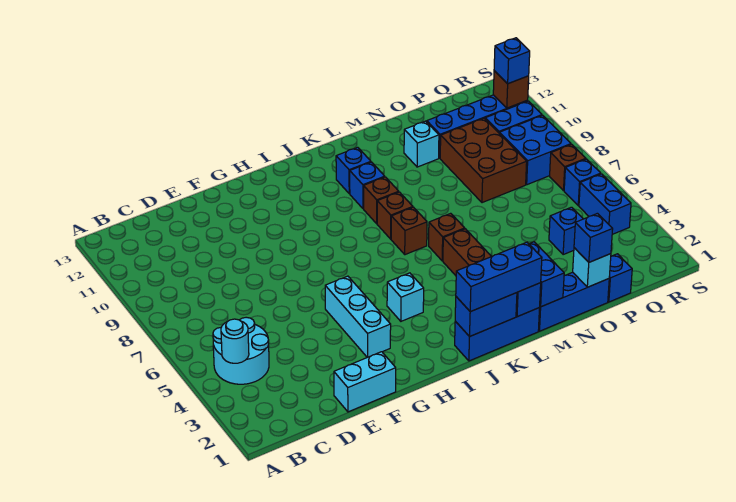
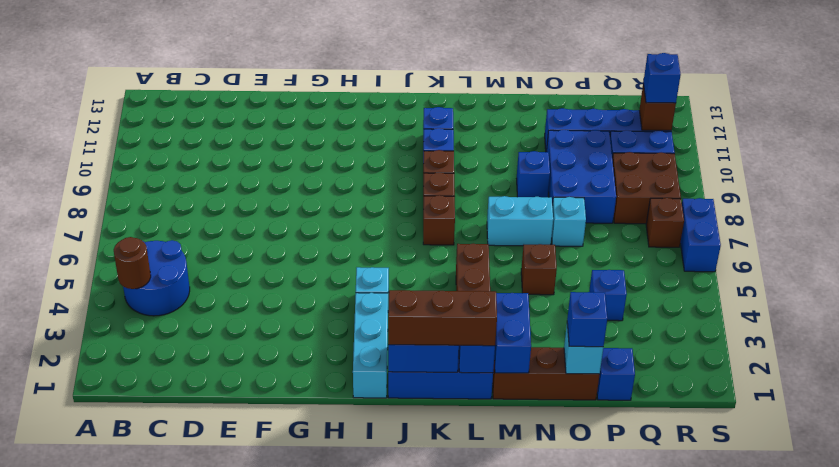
cyan round brick B4:C5 level 1 -> blue round brick B4:C5 level 1
cyan round brick B4 level 2 -> brown round brick B4 level 2
cyan brick E1:F1 level 1 -> cyan brick M7:N7 level 1
cyan brick G3:G5 level 1 -> cyan brick I1:I3 level 1
blue brick J1:L1 level 3 -> brown brick J1:L1 level 3
brown brick L6 level 1 -> brown brick N5 level 1
blue brick M1:O1 level 1 -> brown brick M1:O1 level 1
cyan brick N11 level 1 -> cyan brick O7 level 1
brown brick O8:P10 level 1 -> blue brick O8:P10 level 1
blue brick Q8:R9 level 1 -> brown brick Q8:R9 level 1
blue brick R4:R5 level 1 -> blue brick S6:S7 level 1
blue brick R6 level 1 -> blue brick N9 level 1

